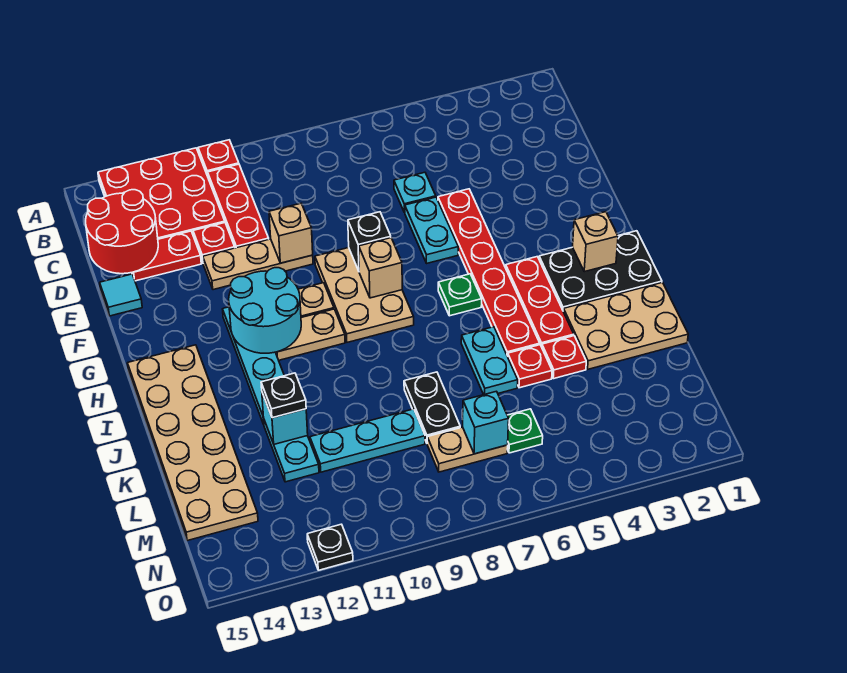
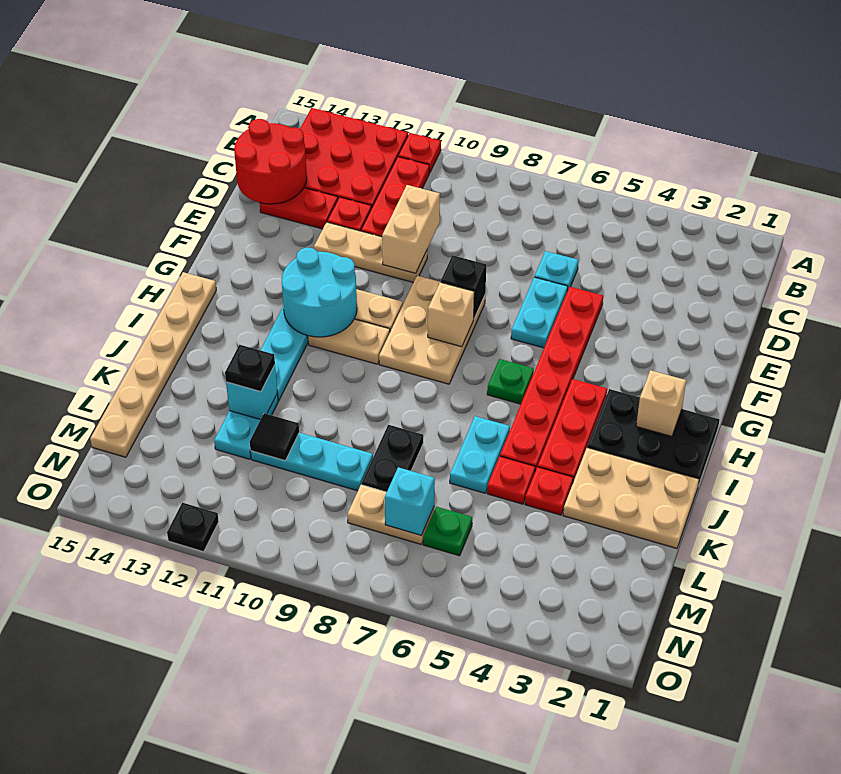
tan brick E10 level 2 -> tan brick D10:E10 level 2
cyan tile E15 level 1 -> none
tan plate H14:M15 level 1 -> tan plate H15:M15 level 1
none -> black tile L11 level 2

